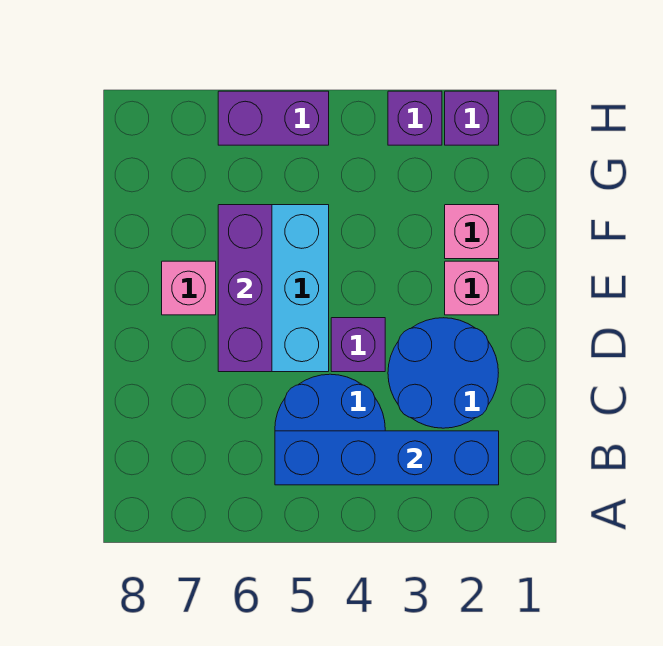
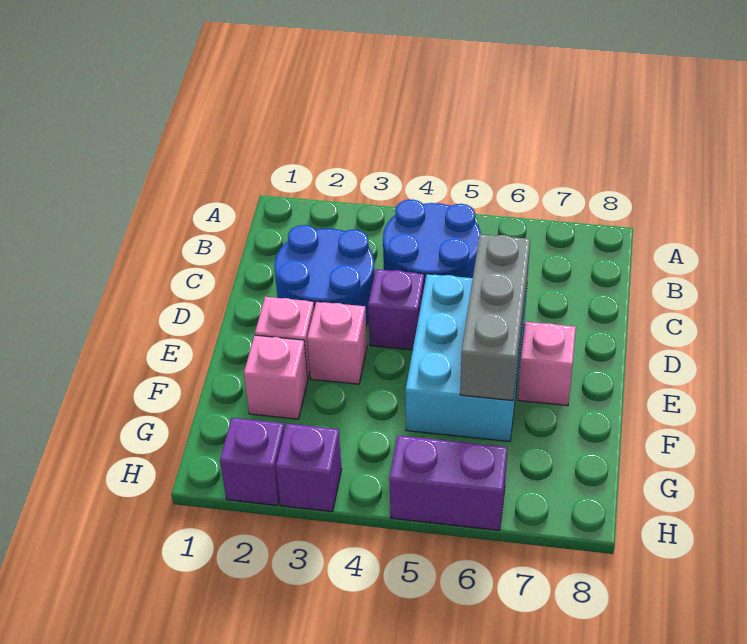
blue brick B2:B5 level 2 -> none
purple brick D6:F6 level 2 -> grey brick D6:F6 level 2
none -> pink brick E3 level 1

